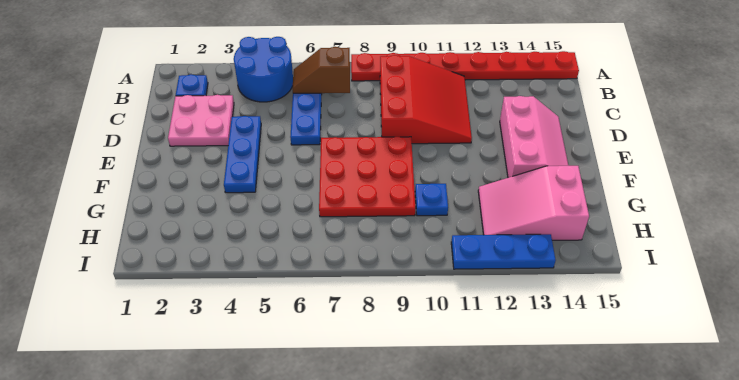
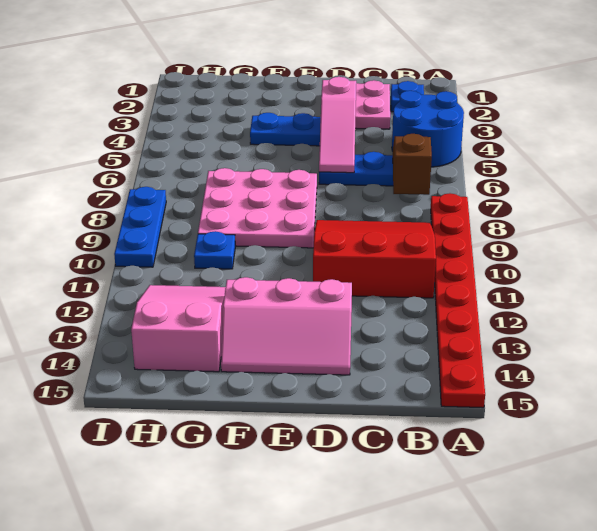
red slope B9:D11 level 1 top 9 -> red slope B9:D11 level 1 top 11
none -> pink slope D4:D6 level 2 top 4
red plate E7:G9 level 1 -> pink plate E7:G9 level 1
blue plate I11:I13 level 1 -> blue plate I8:I10 level 1

